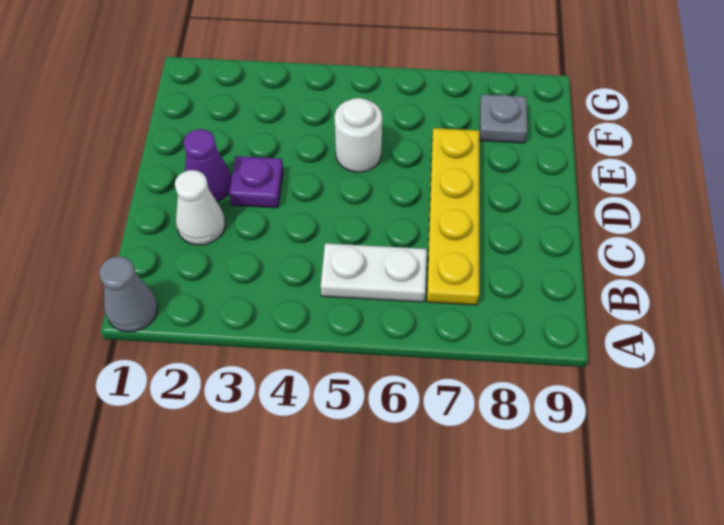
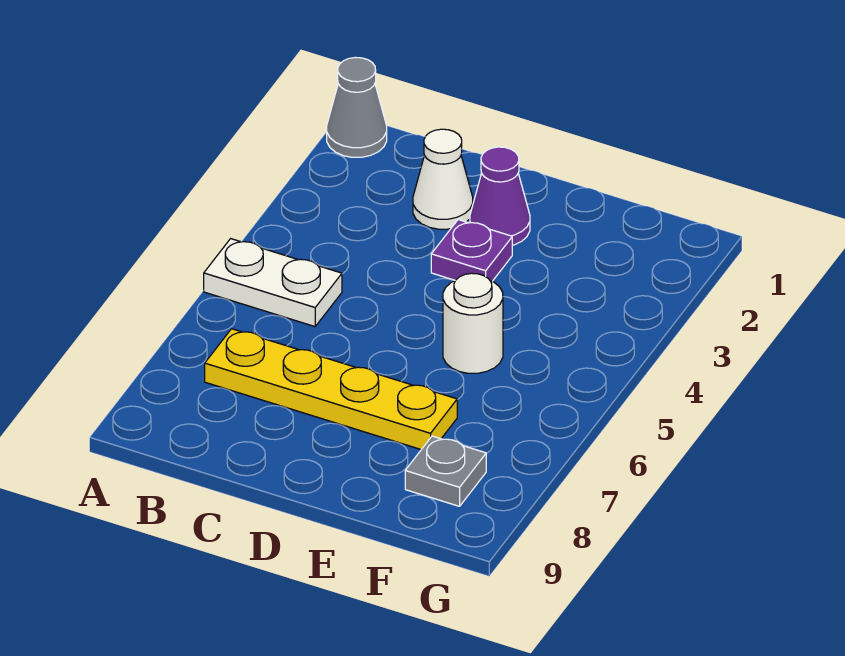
white plate B5:B6 level 1 -> white plate A5:B5 level 1

